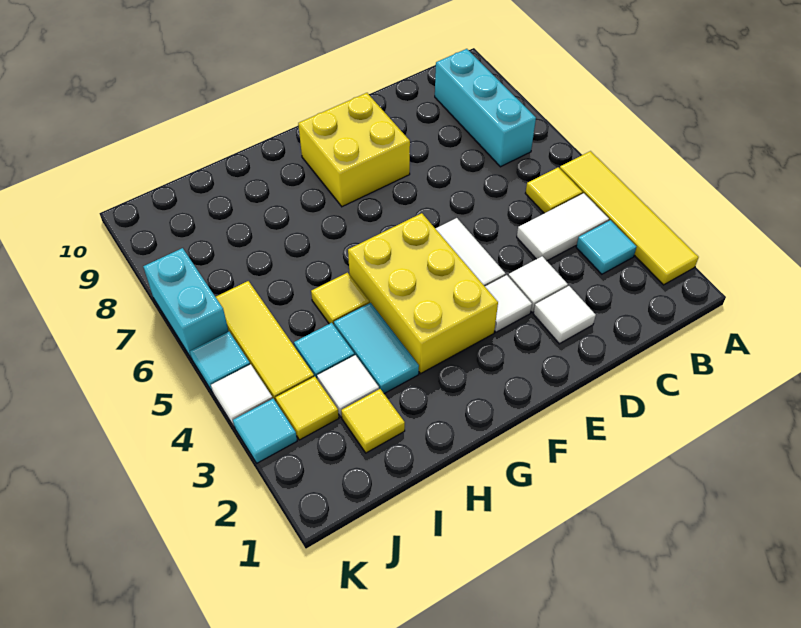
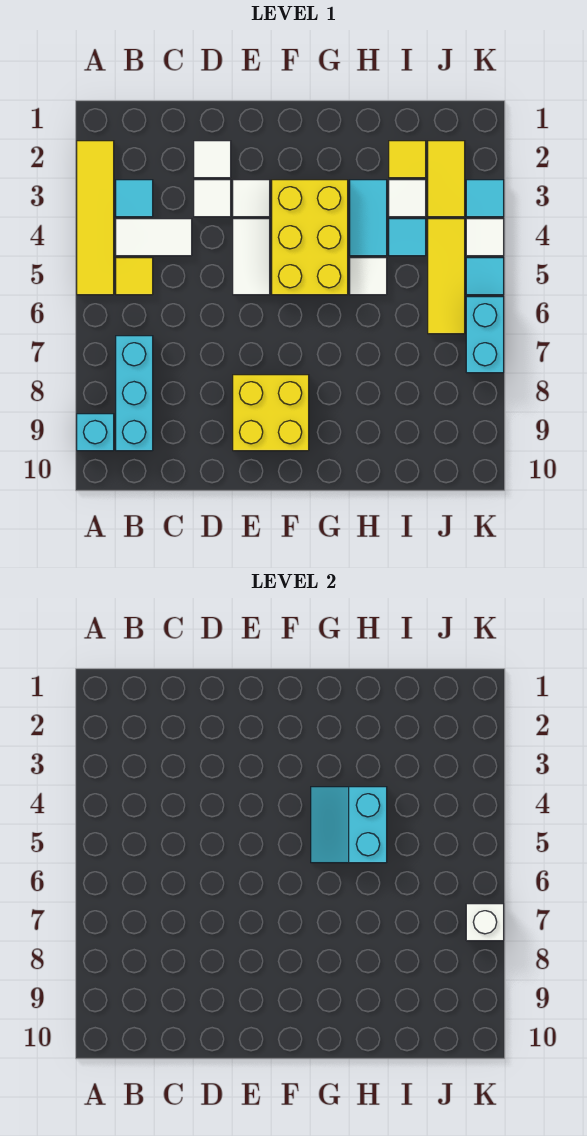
none -> cyan brick A9 level 1
none -> cyan slope G4:H5 level 2 top H
yellow tile H5 level 1 -> white tile H5 level 1
yellow tile J3 level 1 -> yellow tile J2:J3 level 1
none -> white brick K7 level 2

